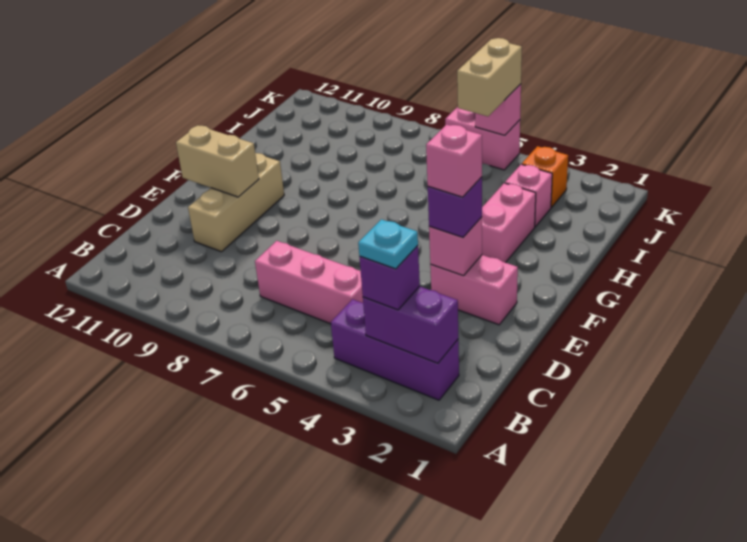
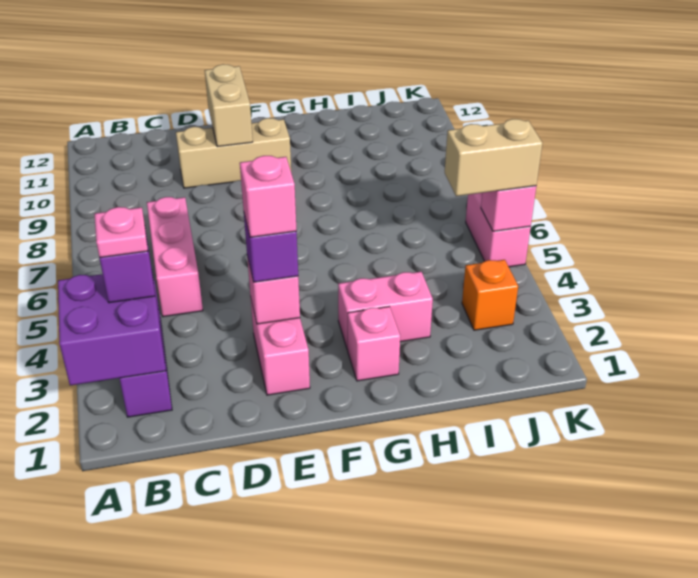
purple brick B2:B3 level 2 -> purple brick A2:B3 level 2
cyan plate B3 level 4 -> pink plate B3 level 4
pink brick I3 level 1 -> pink brick G2 level 1

